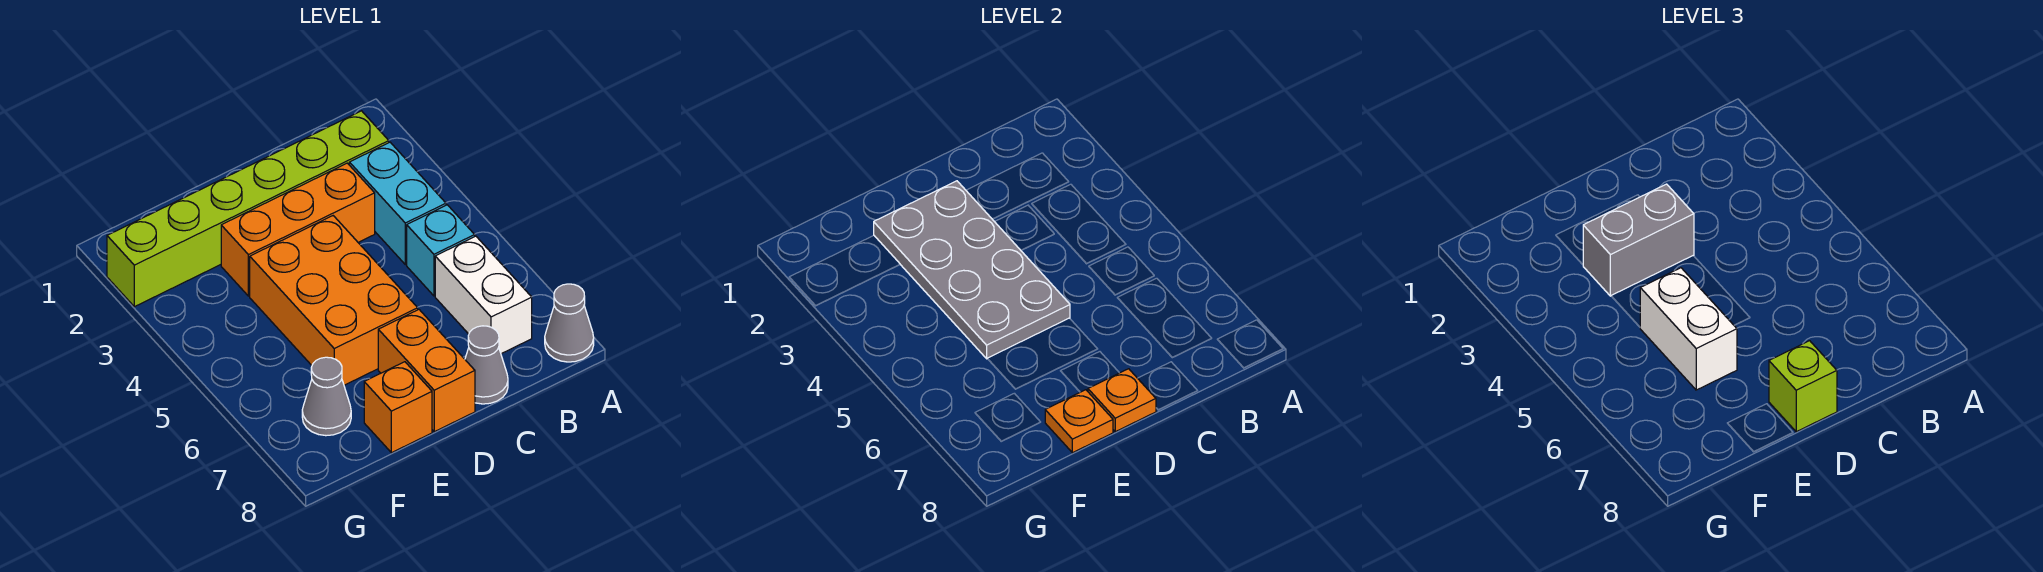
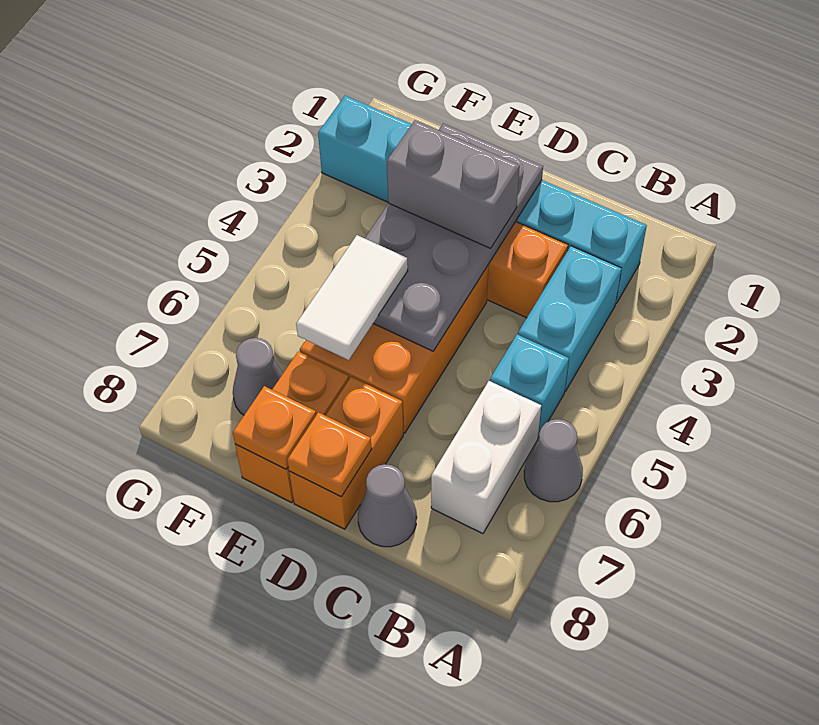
grey cone A8 level 1 -> grey cone A6 level 1
lime brick B2:G2 level 1 -> cyan brick B2:G2 level 1
lime brick D8 level 3 -> none
white brick E5:E6 level 3 -> white tile E5:E6 level 3
orange brick E8 level 1 -> orange brick E7:E8 level 1

